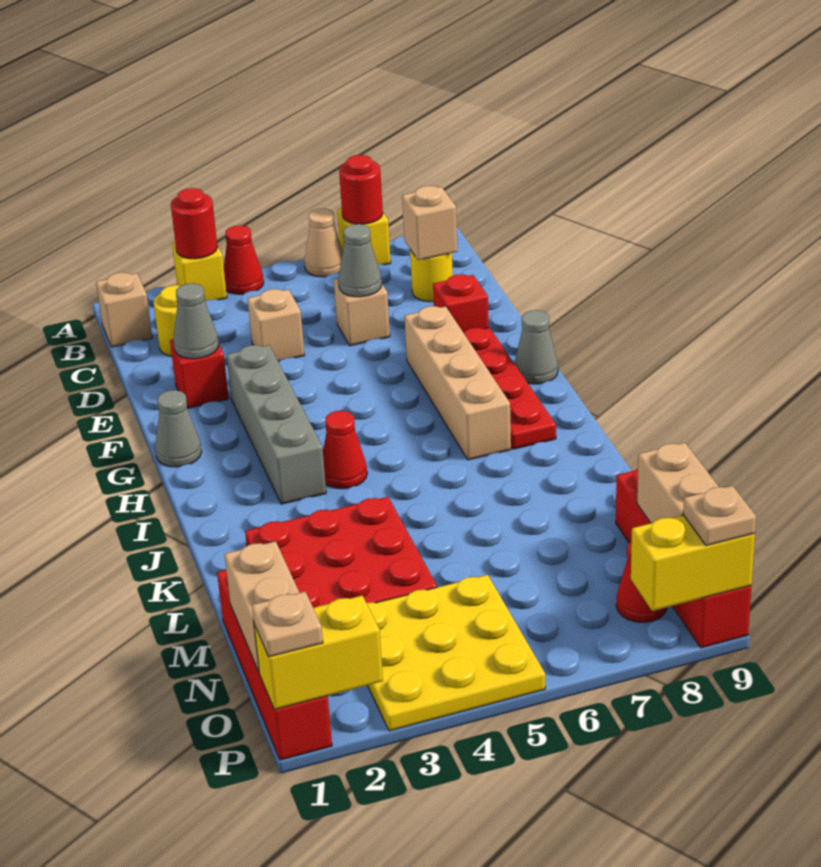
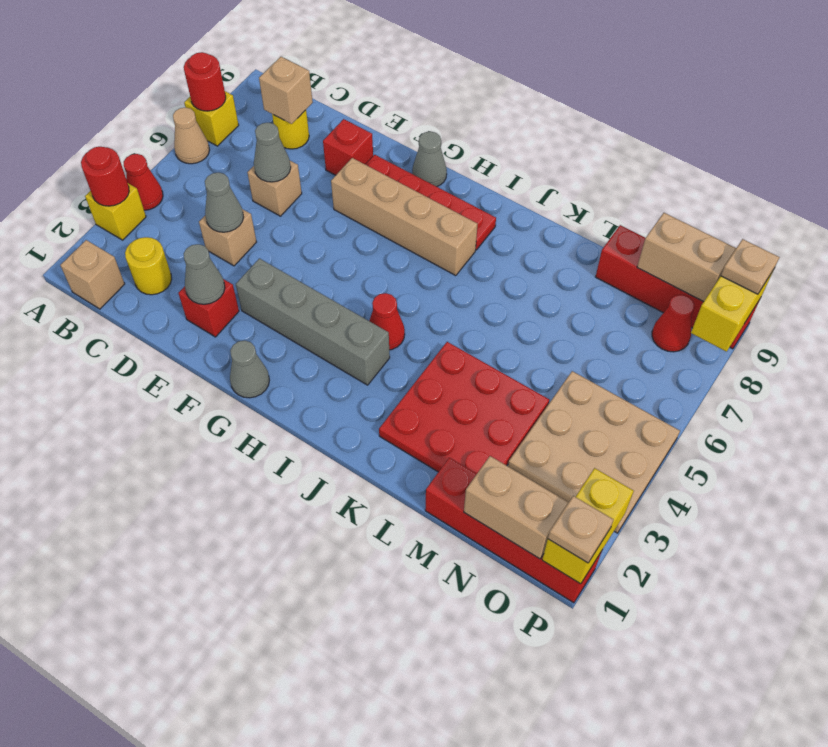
none -> grey cone D4 level 2
yellow plate N3:P5 level 1 -> tan plate N3:P5 level 1

